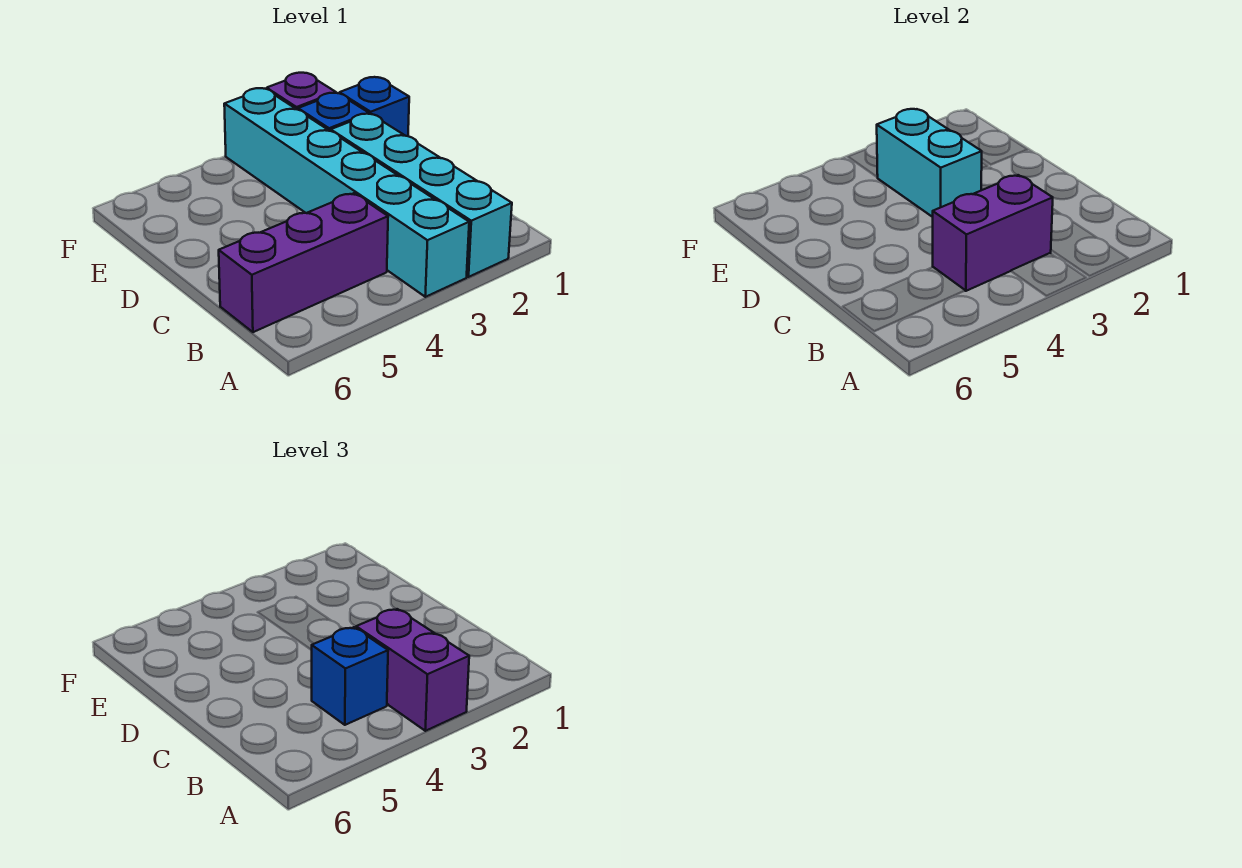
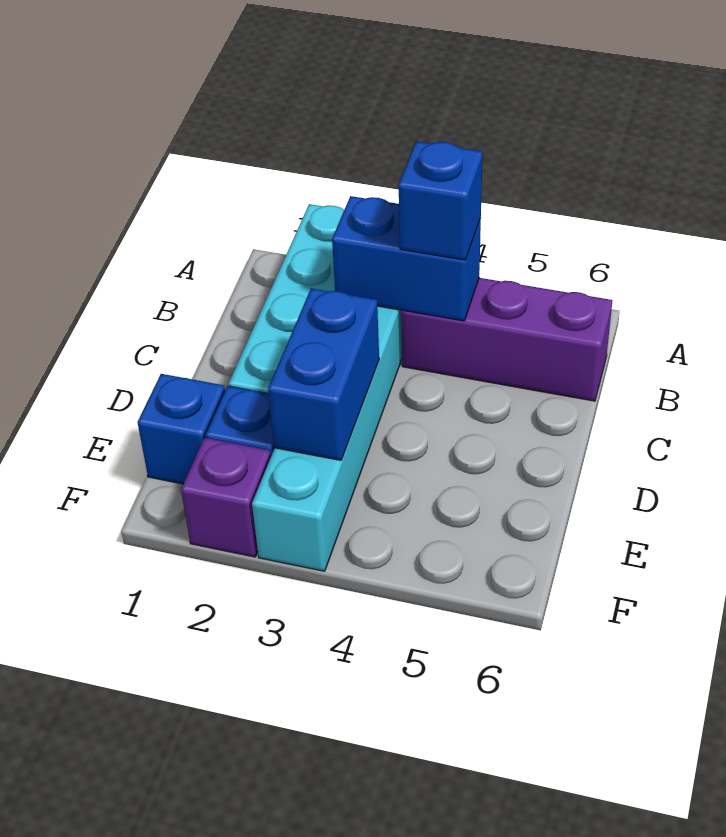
purple brick A3:B3 level 3 -> none
purple brick B3:B4 level 2 -> blue brick B3:B4 level 2
cyan brick D3:E3 level 2 -> blue brick D3:E3 level 2

